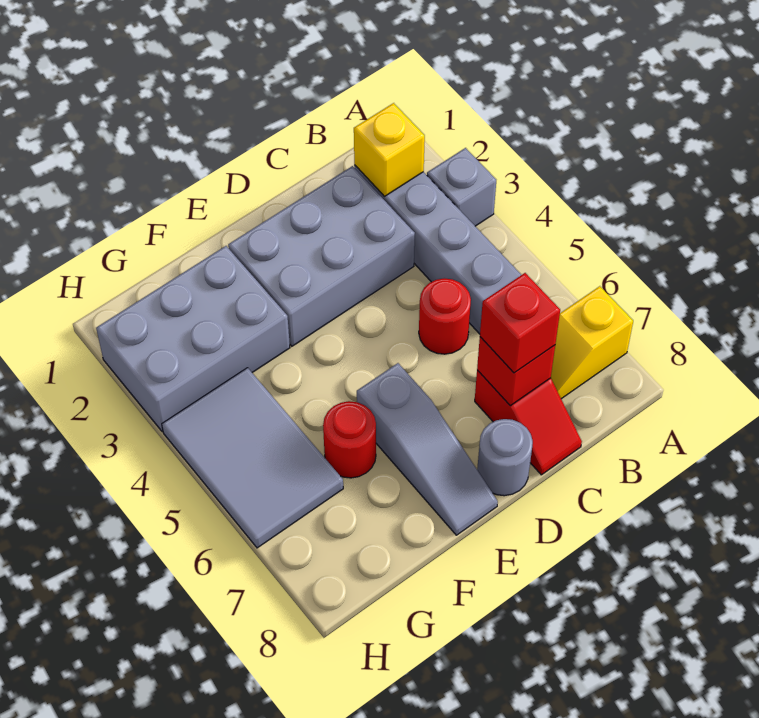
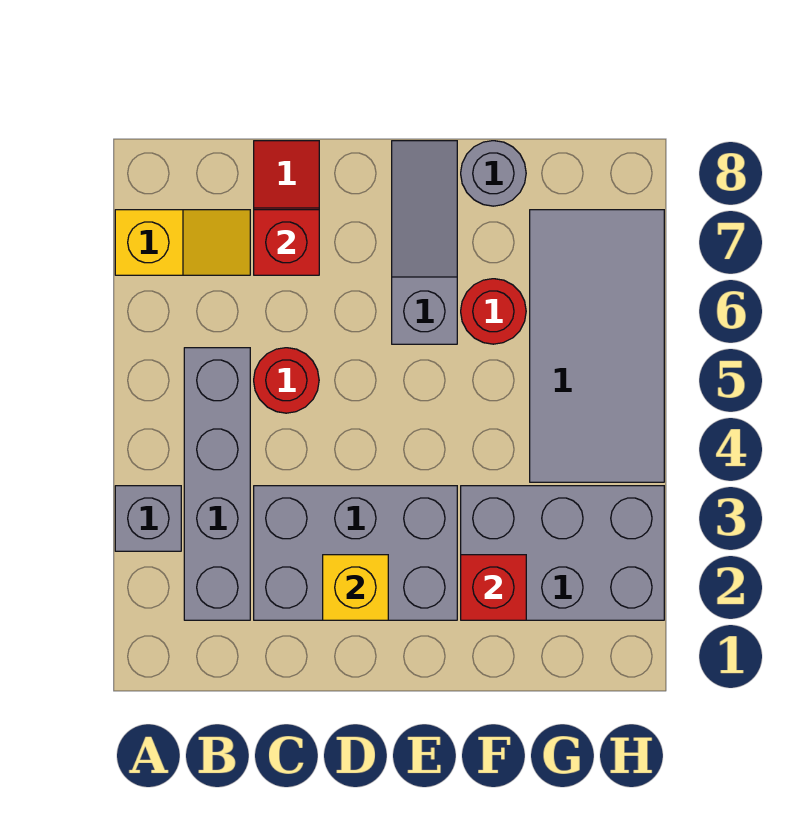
yellow brick B2 level 2 -> yellow brick D2 level 2
red brick C7 level 3 -> red brick F2 level 2
grey round brick D8 level 1 -> grey round brick F8 level 1
grey tile G4:H6 level 1 -> grey tile G4:H7 level 1

